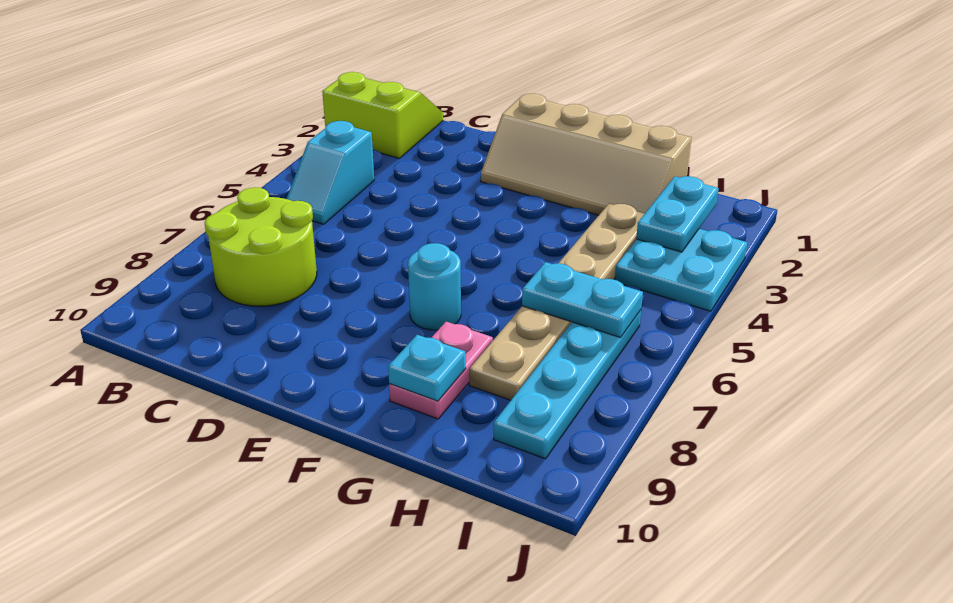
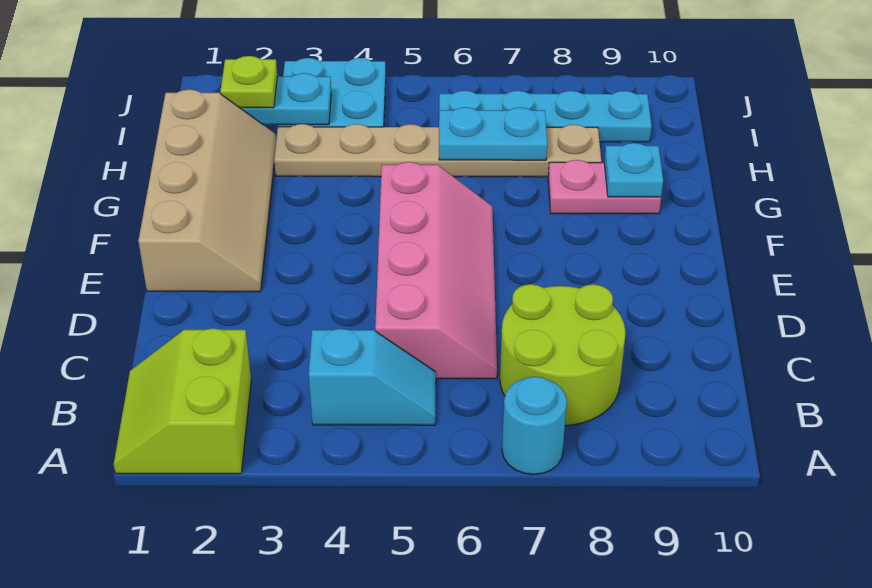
none -> pink slope C5:F6 level 1 top 5
cyan round brick F7 level 1 -> cyan round brick A7 level 1
cyan plate H6:I6 level 2 -> cyan plate H6:H7 level 2
none -> lime plate I2 level 3

